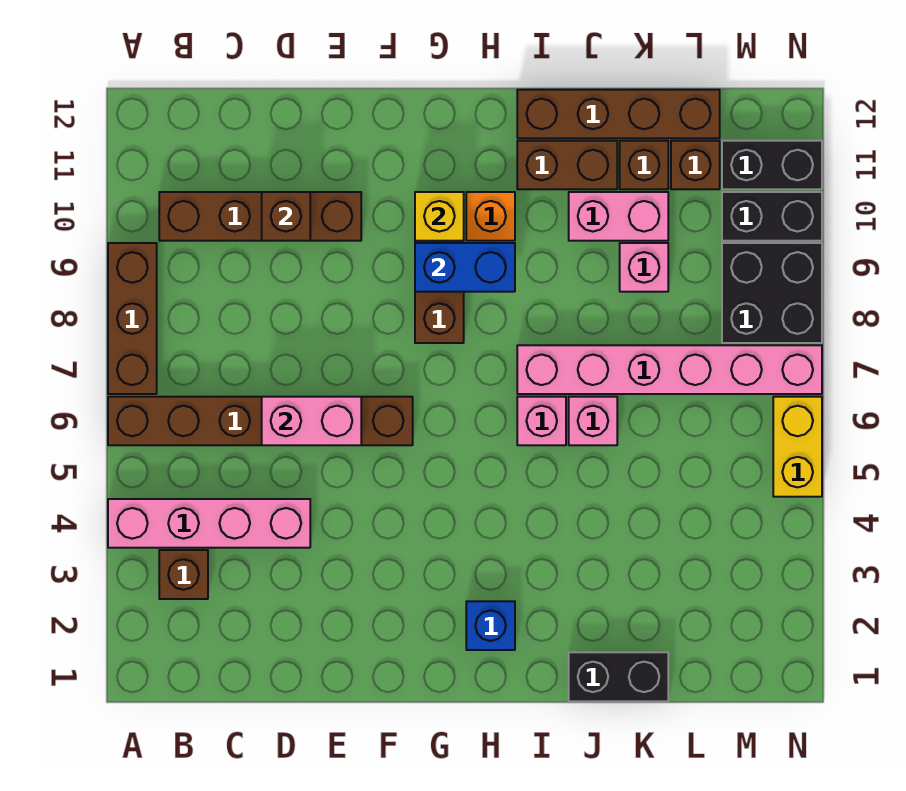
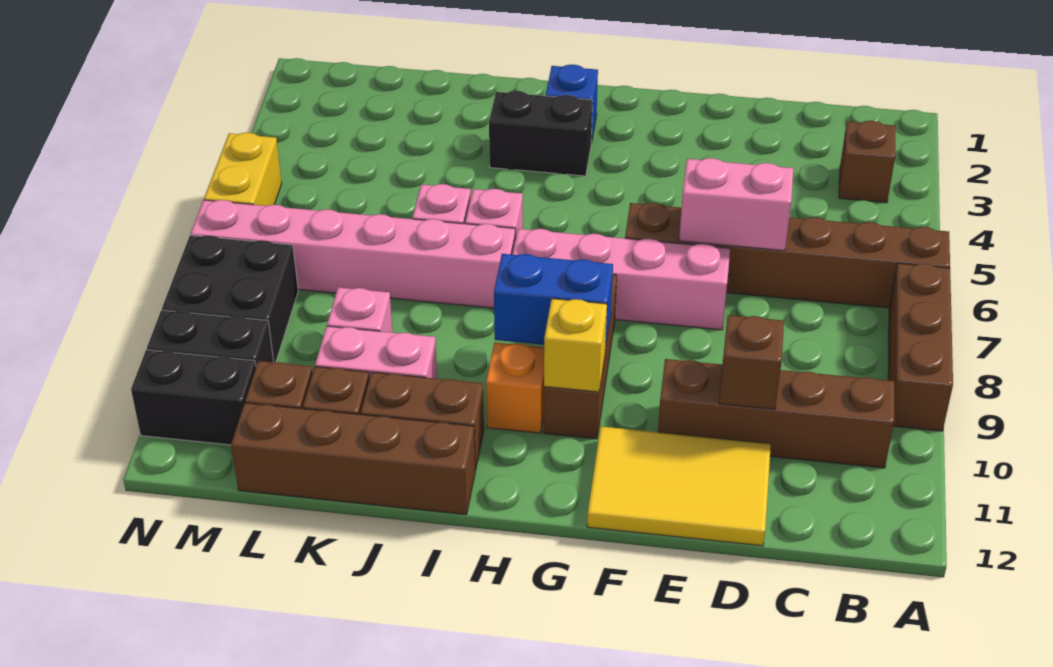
pink brick A4:D4 level 1 -> pink brick E7:H7 level 1
none -> yellow tile D11:F12 level 1
black brick J1:K1 level 1 -> black brick H3:I3 level 1

